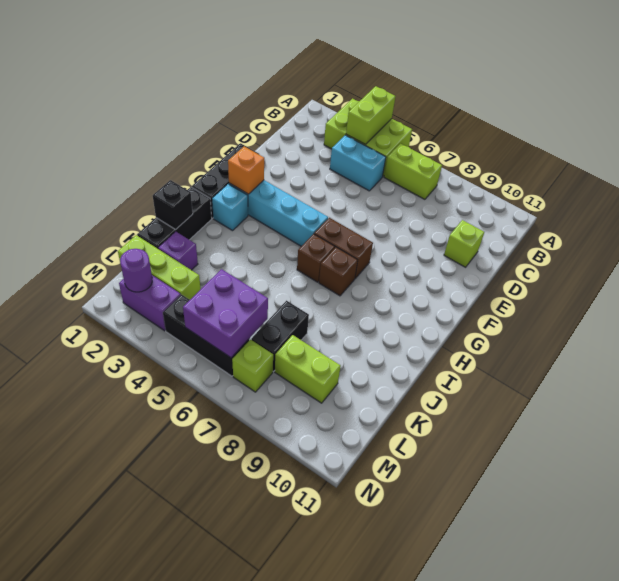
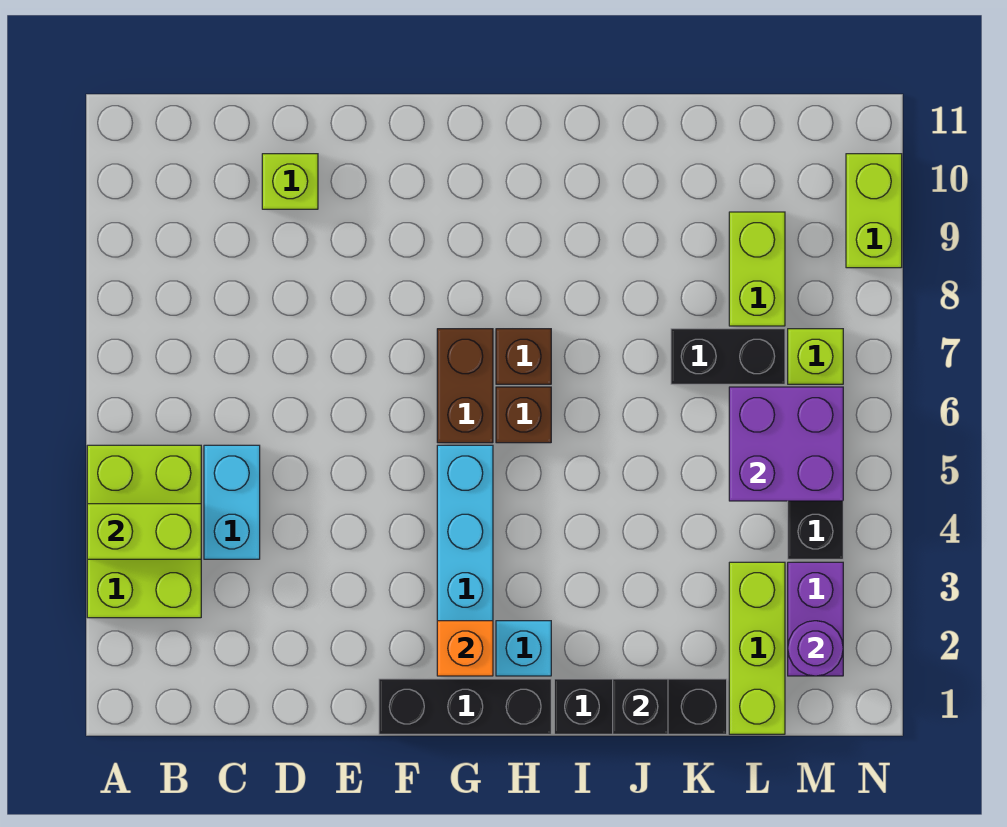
lime brick B6:B7 level 1 -> lime brick N9:N10 level 1
purple brick K2 level 1 -> none

